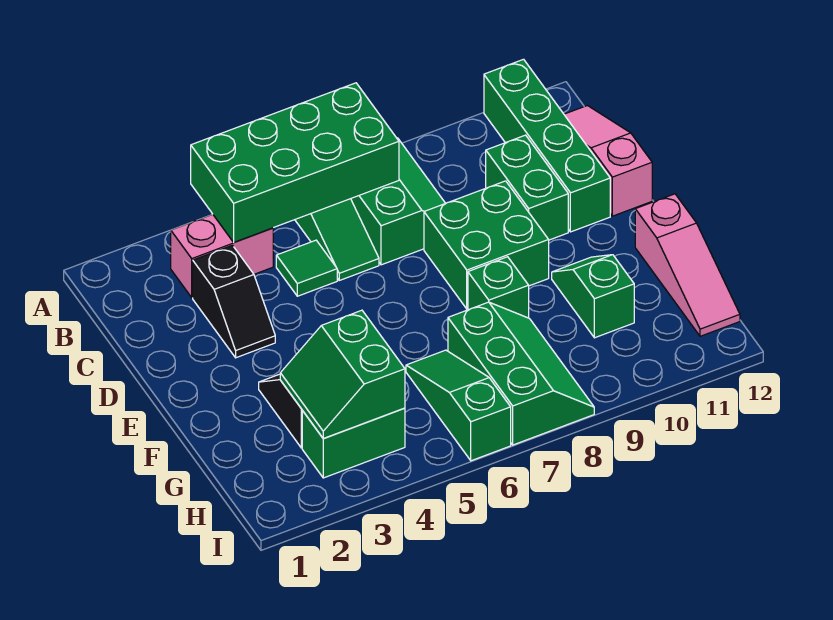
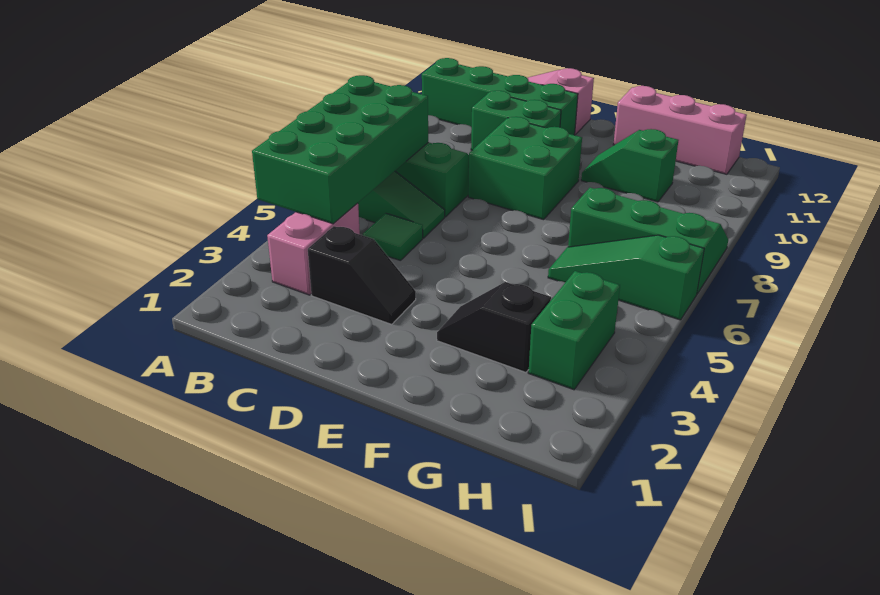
green brick F8 level 1 -> none
pink slope F12:H12 level 1 top F -> pink brick F12:H12 level 1
green slope G3:H4 level 2 top 4 -> none

